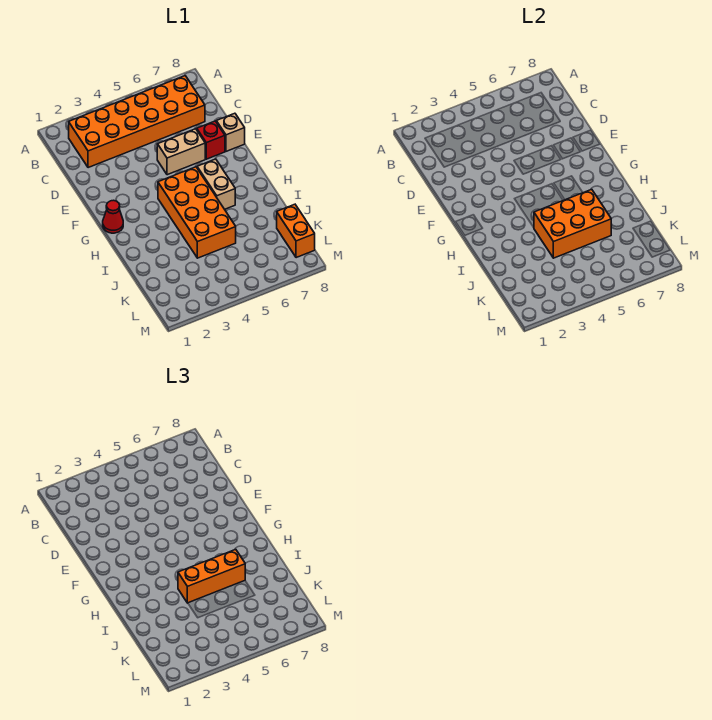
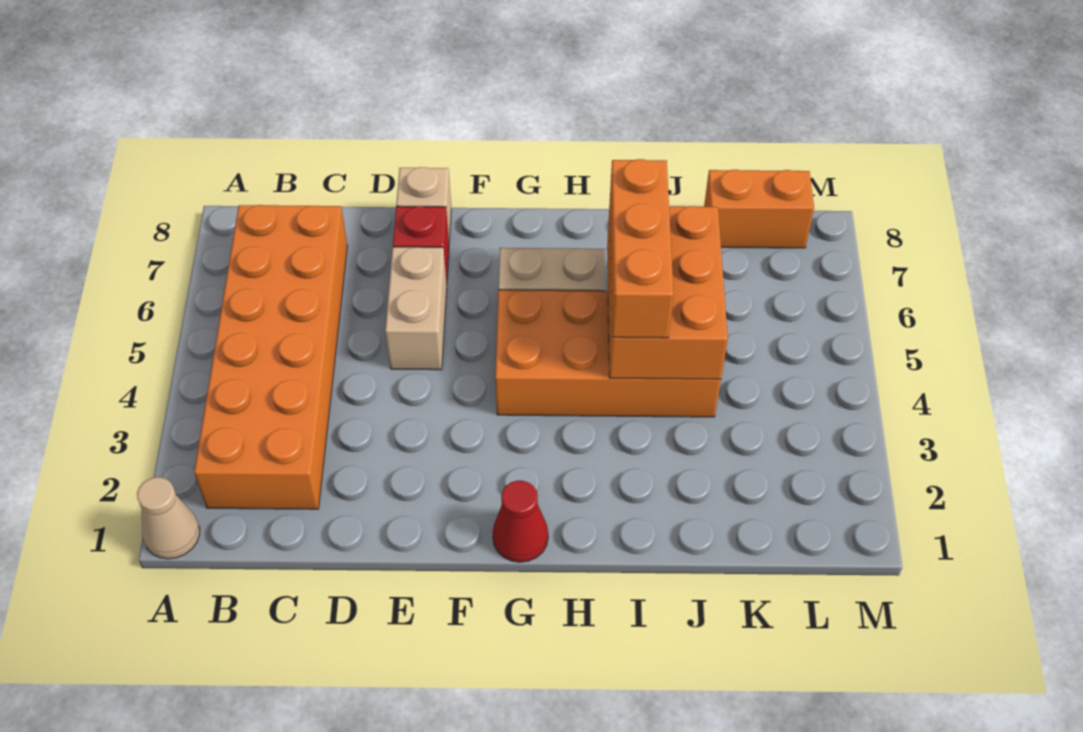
none -> tan cone A1 level 1

